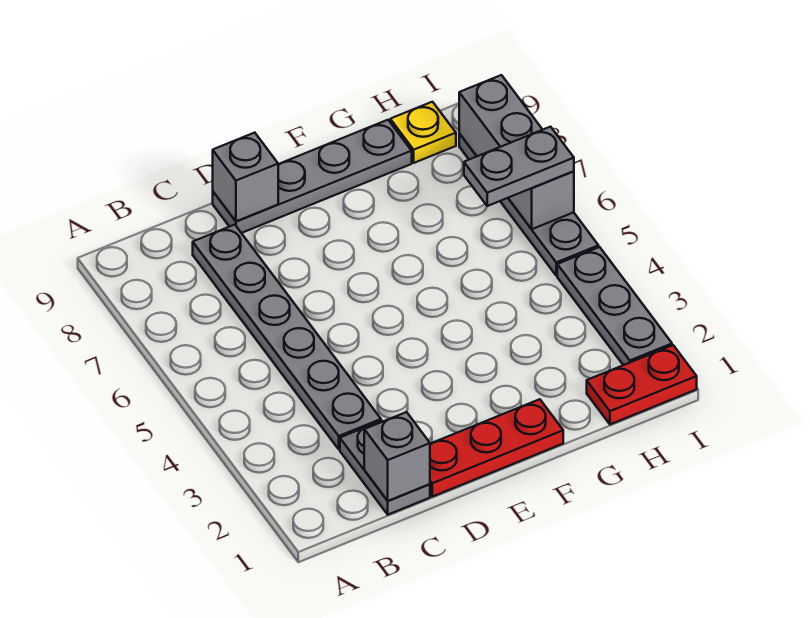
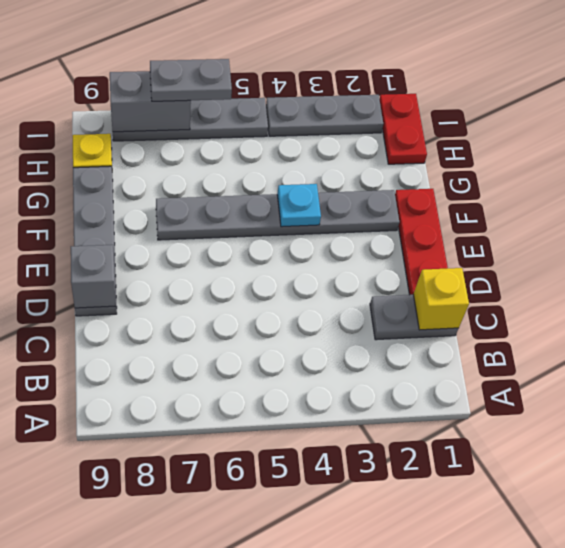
grey brick C1 level 2 -> yellow brick C1 level 2
grey plate C3:C8 level 1 -> grey plate F2:F7 level 1
none -> cyan plate F4 level 2
grey plate H6:I6 level 3 -> grey plate I6:I7 level 3
grey brick I6:I8 level 2 -> grey brick I7:I8 level 2

